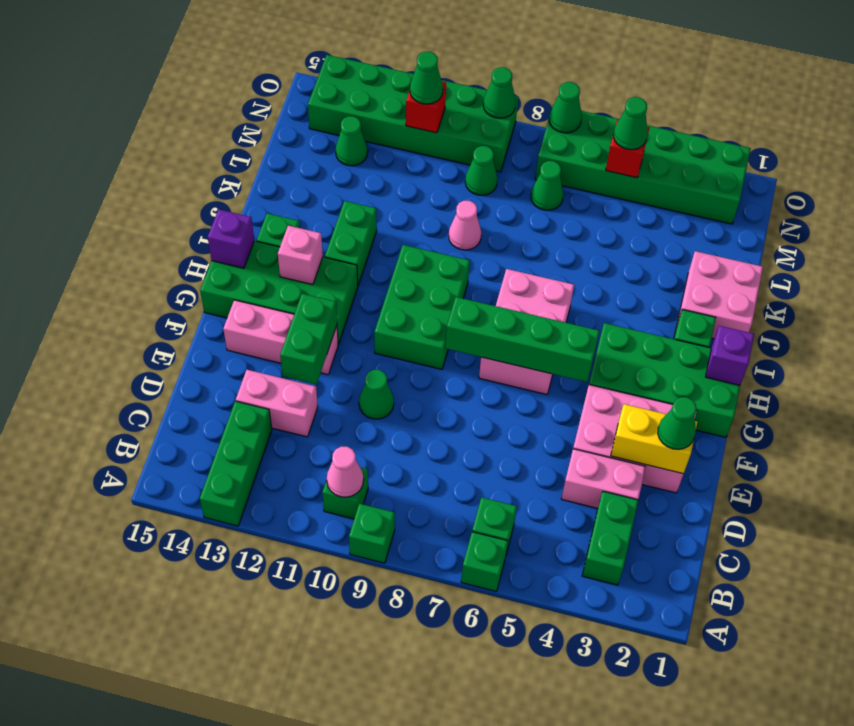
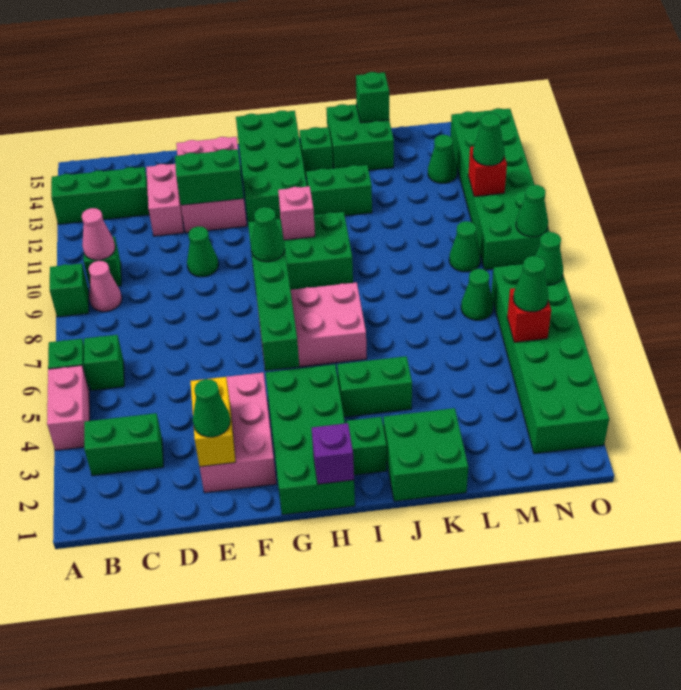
pink brick D3:D4 level 1 -> pink brick A4:A5 level 1
pink brick F12:F14 level 1 -> pink brick E12:F14 level 1
none -> green cone G8 level 3
pink brick H13 level 2 -> pink brick H10 level 2
purple brick H15 level 2 -> none
none -> green brick I4:J4 level 1
pink brick J1:K2 level 1 -> green brick J1:K2 level 1
none -> green brick J14:K15 level 1
pink cone K9 level 1 -> pink cone B9 level 1
none -> green brick K15 level 2

